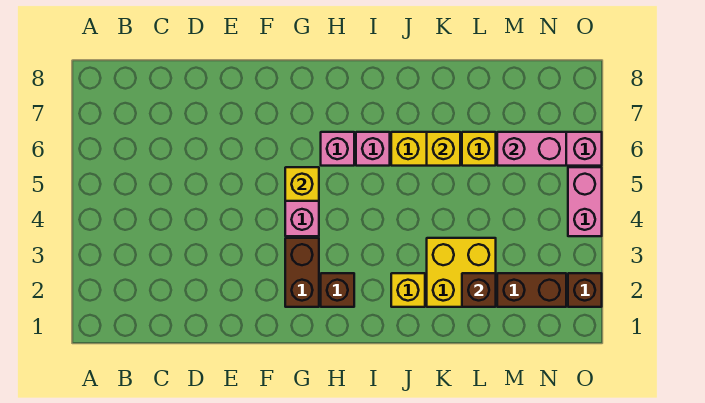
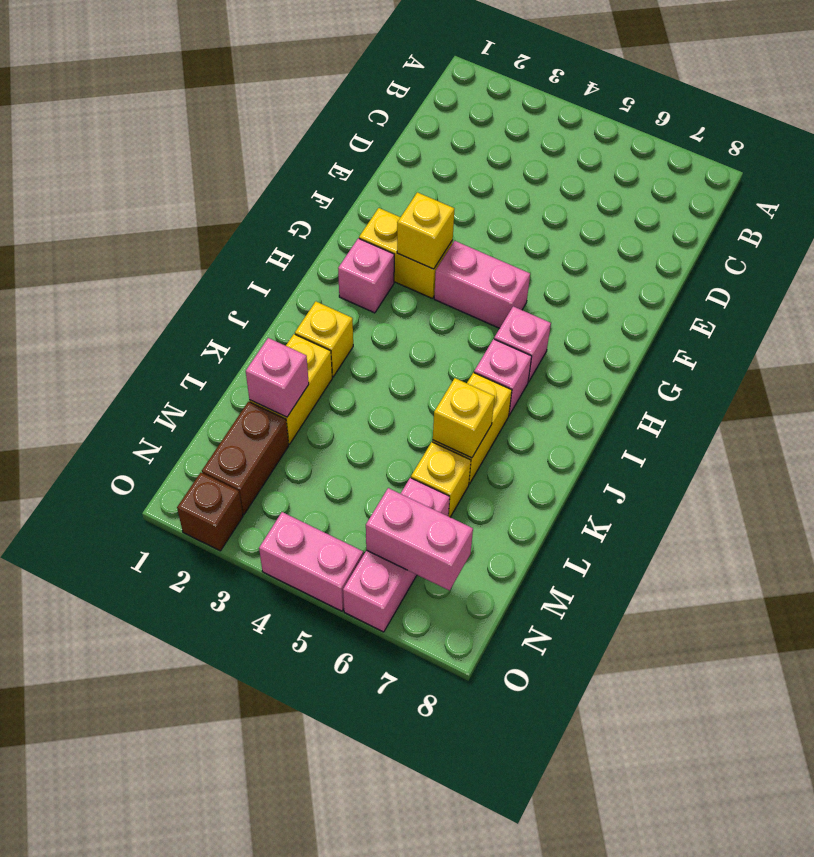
brown brick G2:G3 level 1 -> yellow brick G2:G3 level 1
yellow brick G5 level 2 -> yellow brick G3 level 2
brown brick H2 level 1 -> pink brick H2 level 1
yellow brick K2:L3 level 1 -> yellow brick K2:L2 level 1
brown brick L2 level 2 -> pink brick L2 level 2
pink brick M6:N6 level 2 -> pink brick N6:N7 level 2

